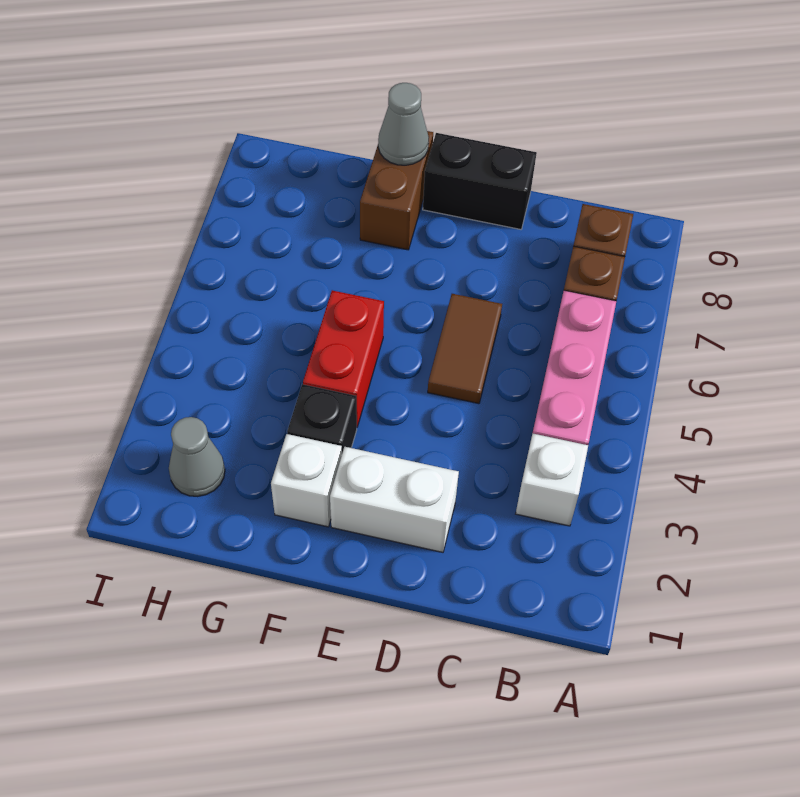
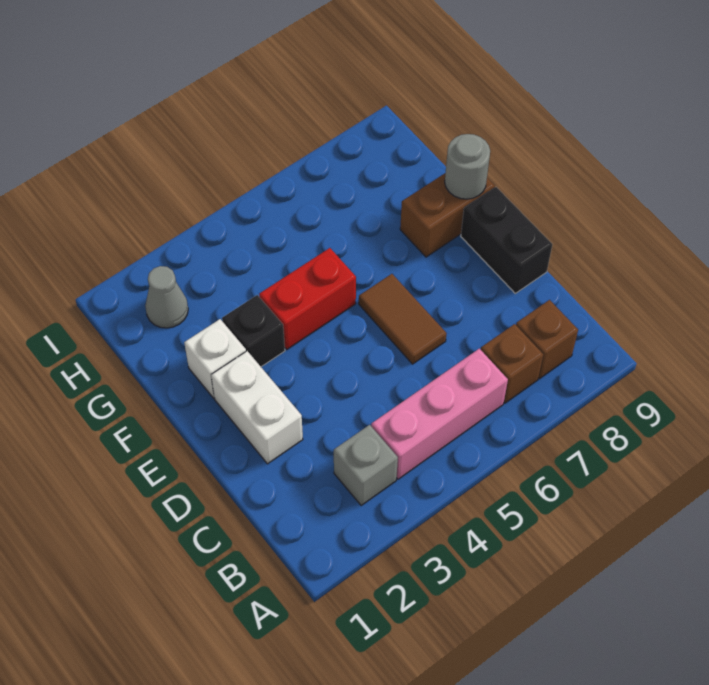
white brick B3 level 1 -> grey brick B3 level 1
brown tile D5:D6 level 1 -> brown tile D6:E6 level 1
grey cone F9 level 2 -> grey round brick F9 level 2

